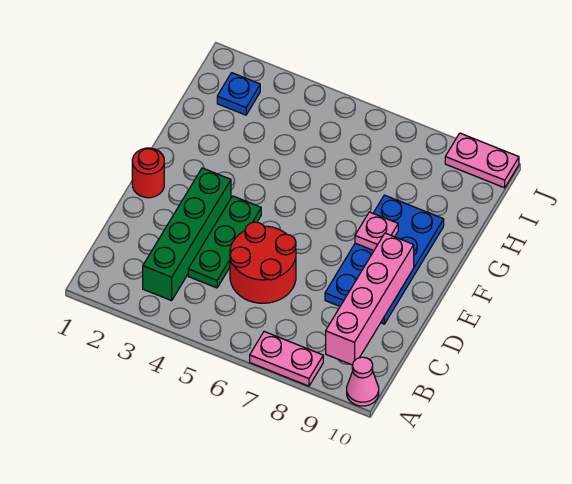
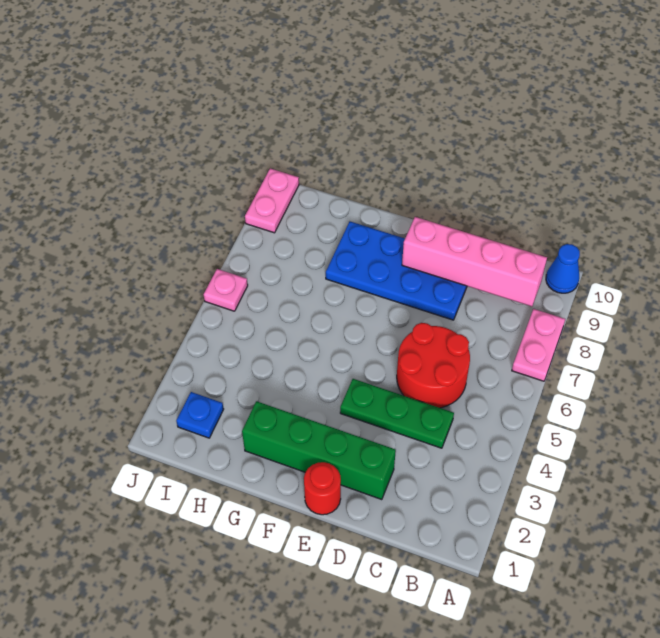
pink cone A10 level 1 -> blue cone A10 level 1
green brick B3:E3 level 1 -> green brick D2:G2 level 1
pink plate F8 level 2 -> pink plate J6 level 1

